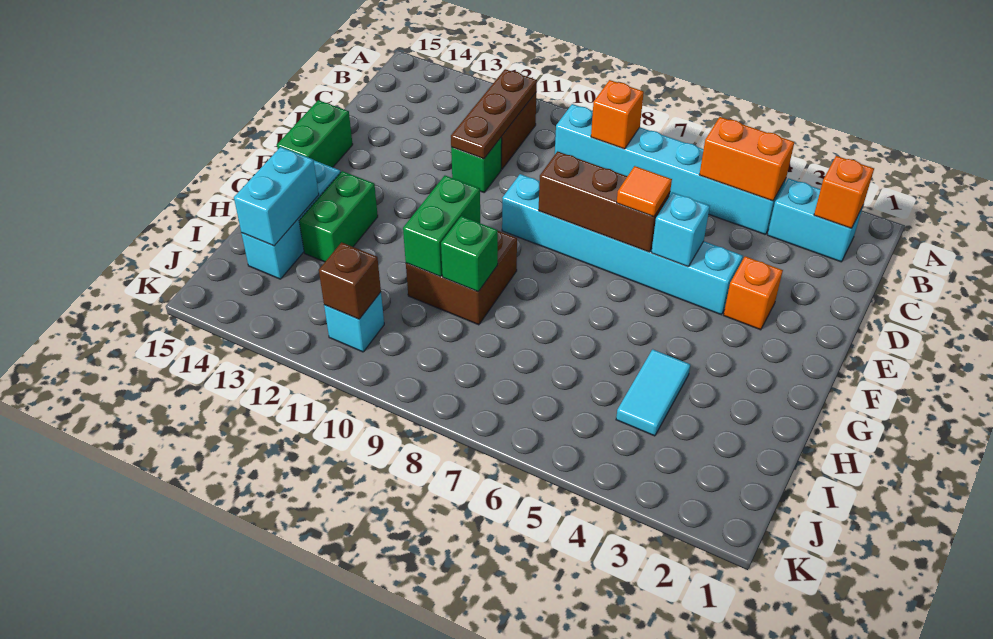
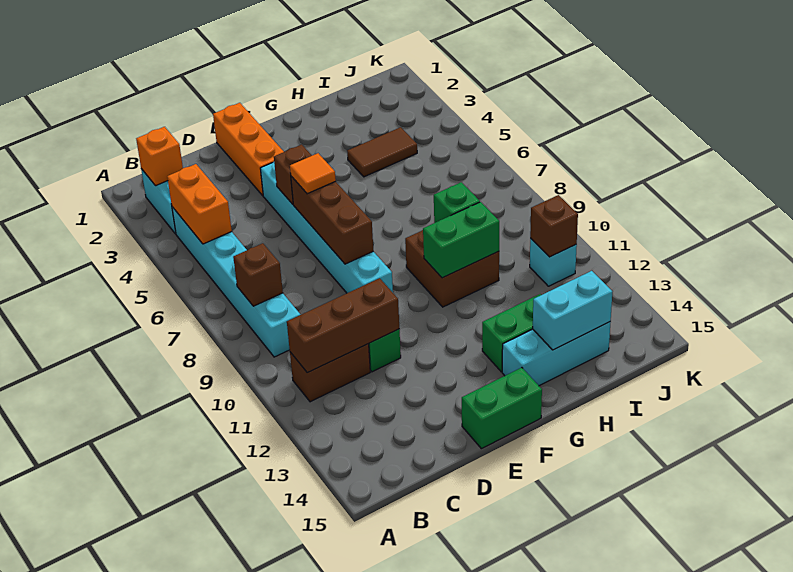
orange brick B8 level 2 -> brown brick B8 level 2
brown plate B11:D11 level 2 -> brown brick B11:D11 level 2
orange brick E3 level 1 -> orange brick E1:E3 level 1
cyan brick E5 level 2 -> brown brick E5 level 2
cyan tile H4:I4 level 1 -> brown tile H4:I4 level 1

